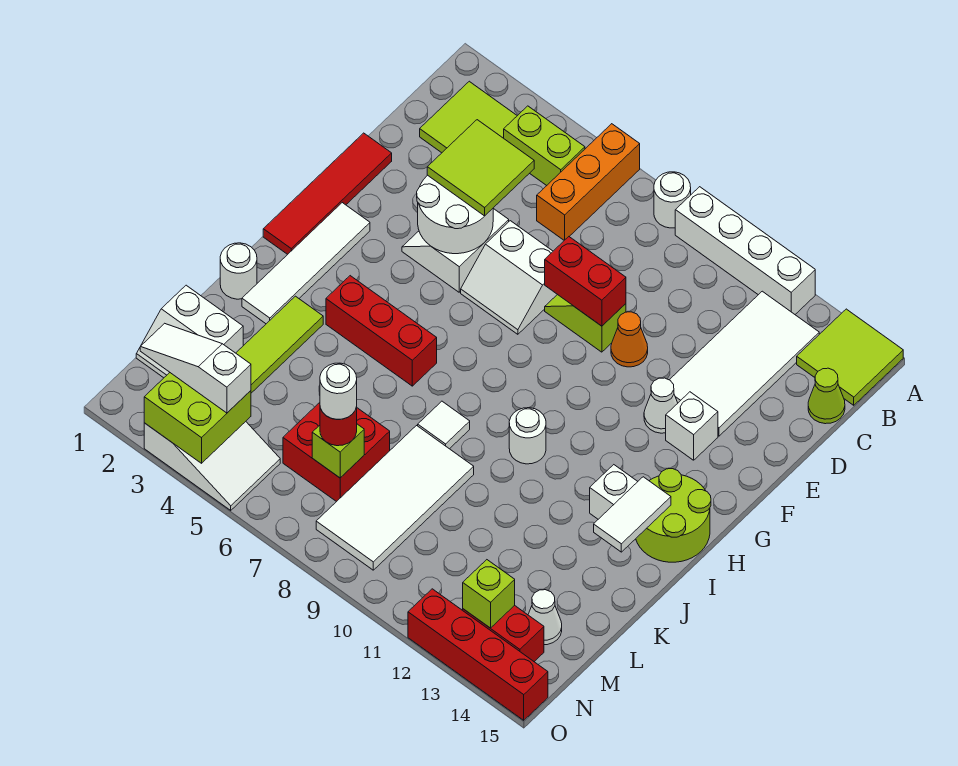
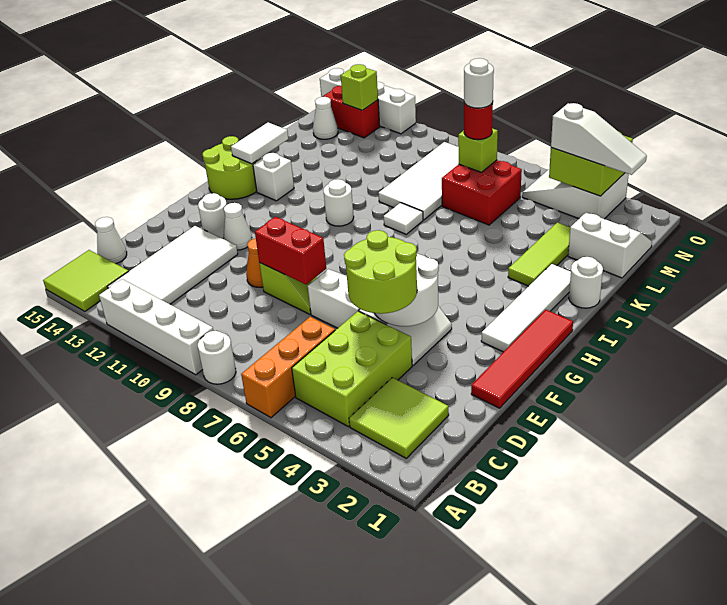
lime brick B4:B5 level 1 -> lime brick B4:D5 level 1
lime cone C15 level 1 -> white cone C15 level 1
lime tile D4:E5 level 3 -> lime round brick D4:E5 level 3
white brick F13 level 1 -> white round brick F13 level 1
red brick I4:I6 level 1 -> none
red brick O12:O15 level 1 -> white brick O12:O15 level 1

